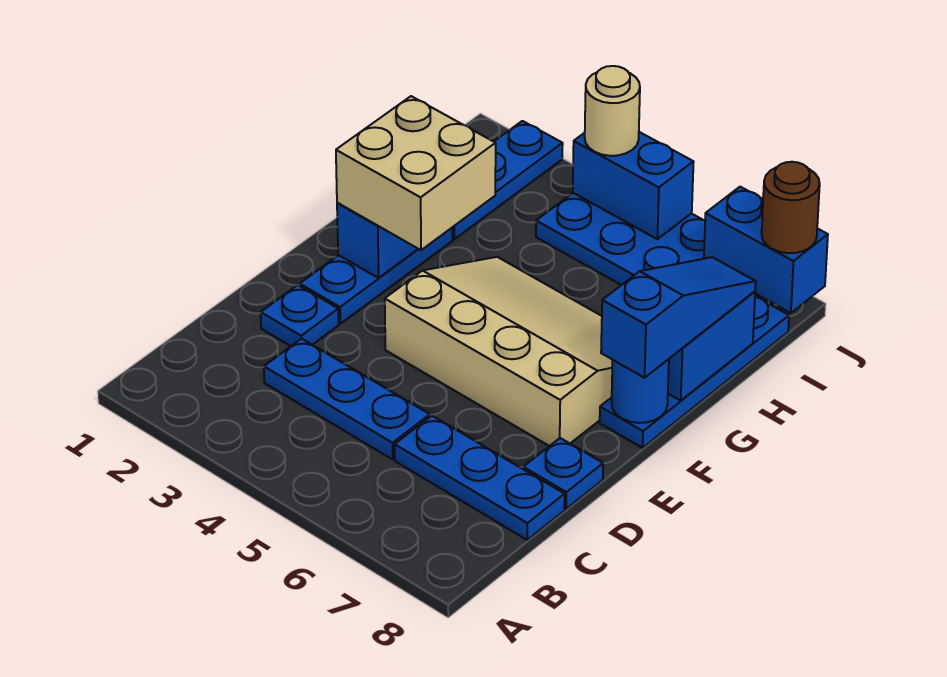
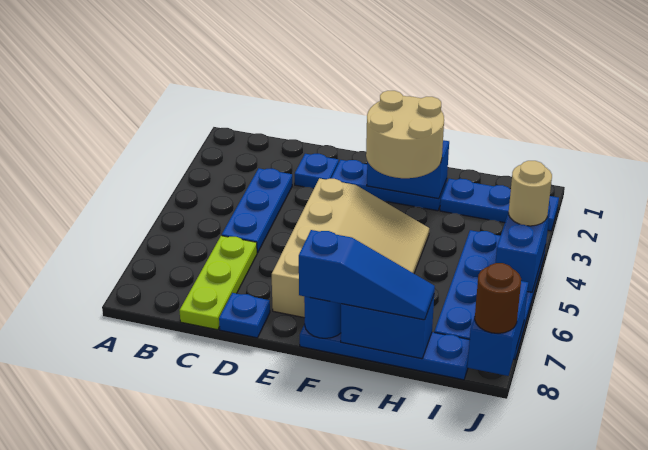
blue plate C6:C8 level 1 -> lime plate C6:C8 level 1
tan brick F2:G3 level 3 -> tan round brick F2:G3 level 3

